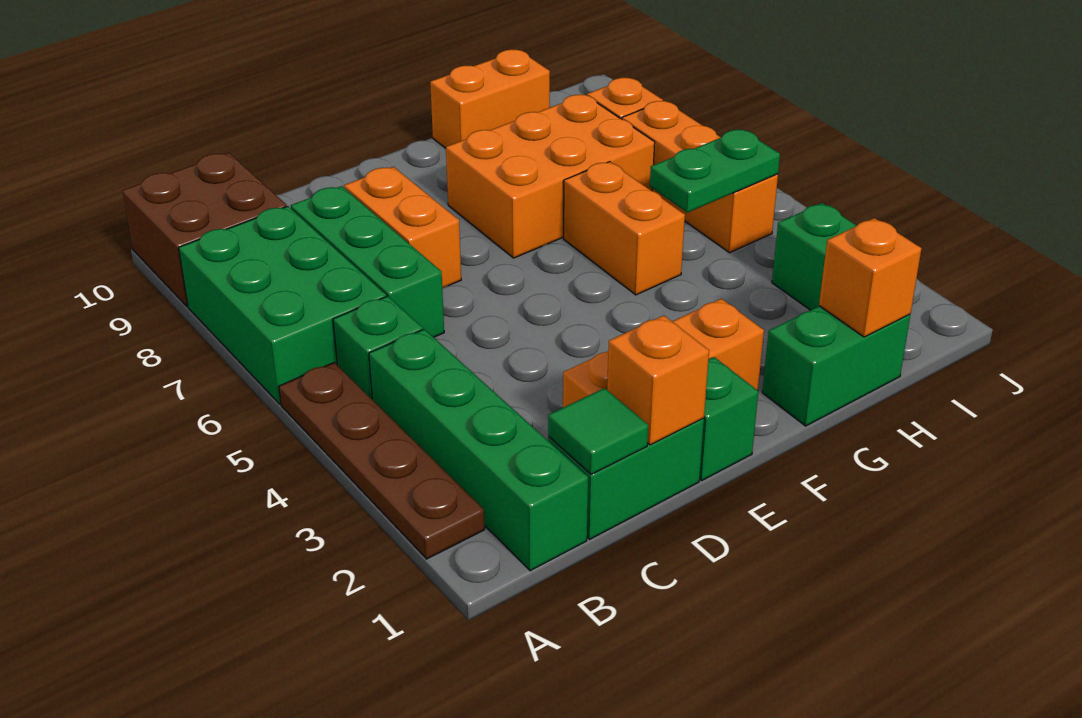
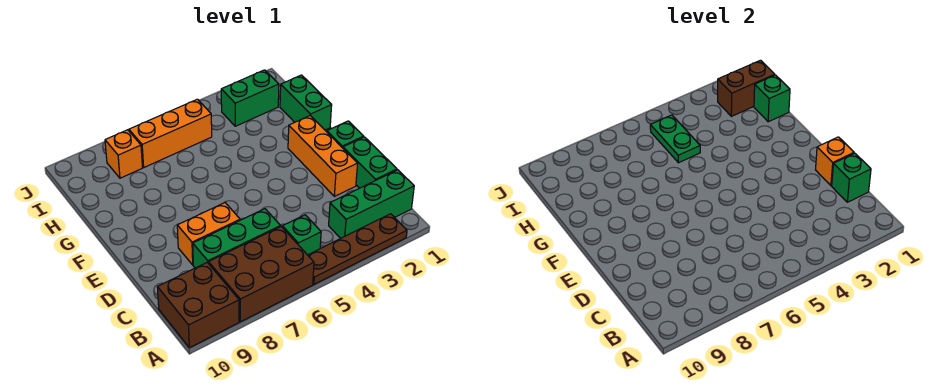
green brick A6:B8 level 1 -> brown brick A6:B8 level 1
green brick B1:B4 level 1 -> green brick B1:B3 level 1
green tile C1 level 2 -> green brick C1 level 2
orange brick F7:H8 level 1 -> none
orange brick G5:G6 level 1 -> none
orange brick G10:H10 level 1 -> none
orange brick H1 level 2 -> green brick H1 level 2
none -> brown brick I1:I2 level 2

